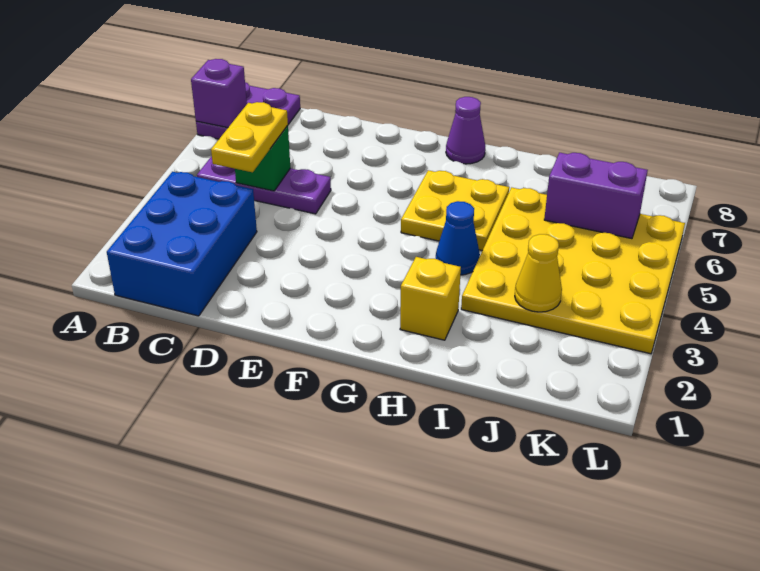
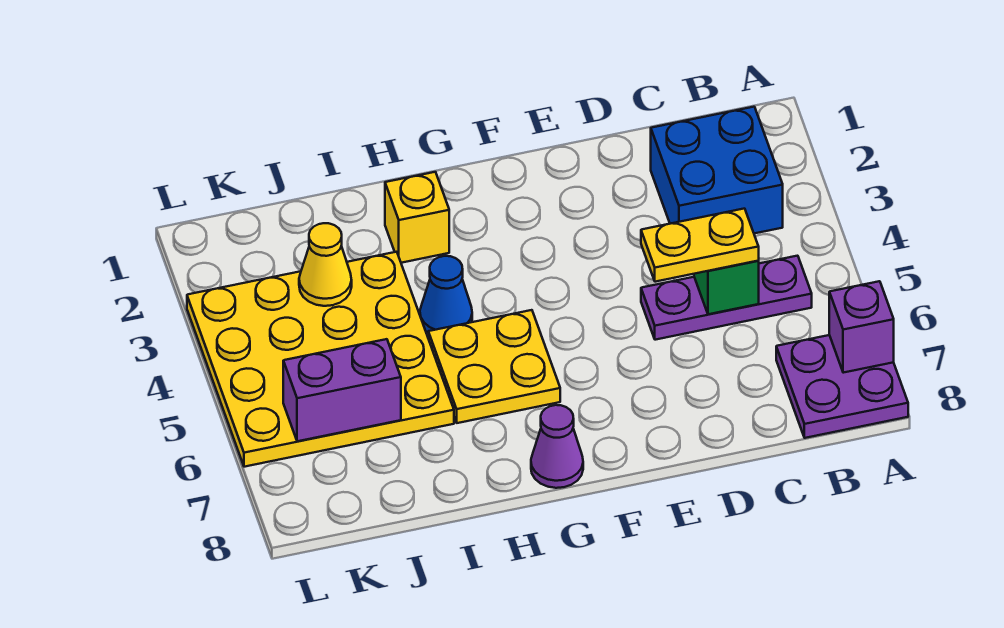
blue brick B1:C3 level 1 -> blue brick B2:C3 level 1
yellow plate C4:C5 level 3 -> yellow plate C5:D5 level 3

